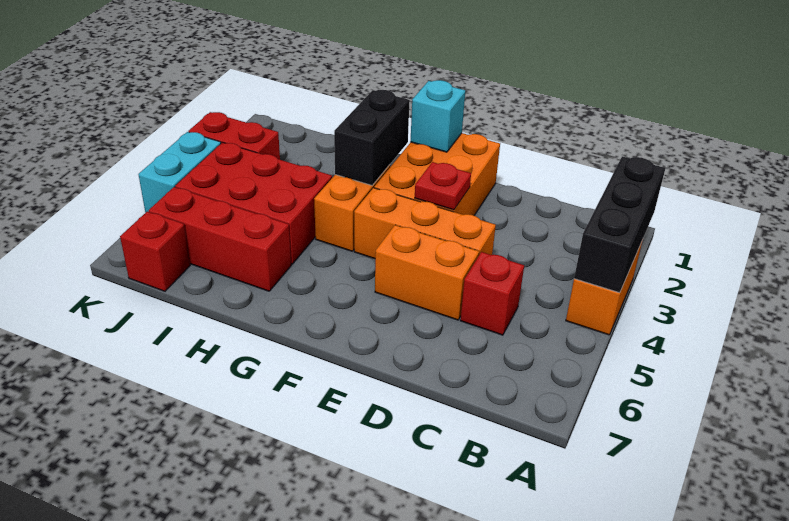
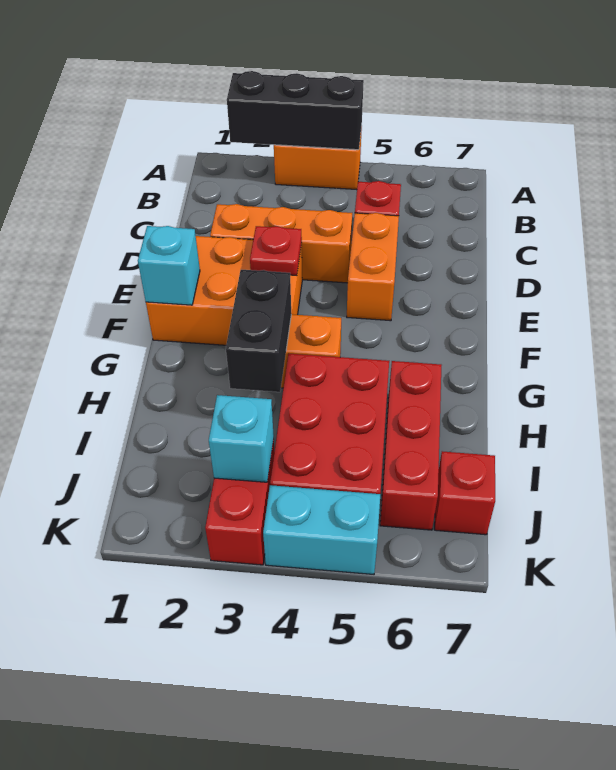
orange brick D4:F4 level 1 -> orange brick D2:D4 level 1
black brick G2:G3 level 2 -> black brick G3:H3 level 2
none -> cyan brick J3 level 2

